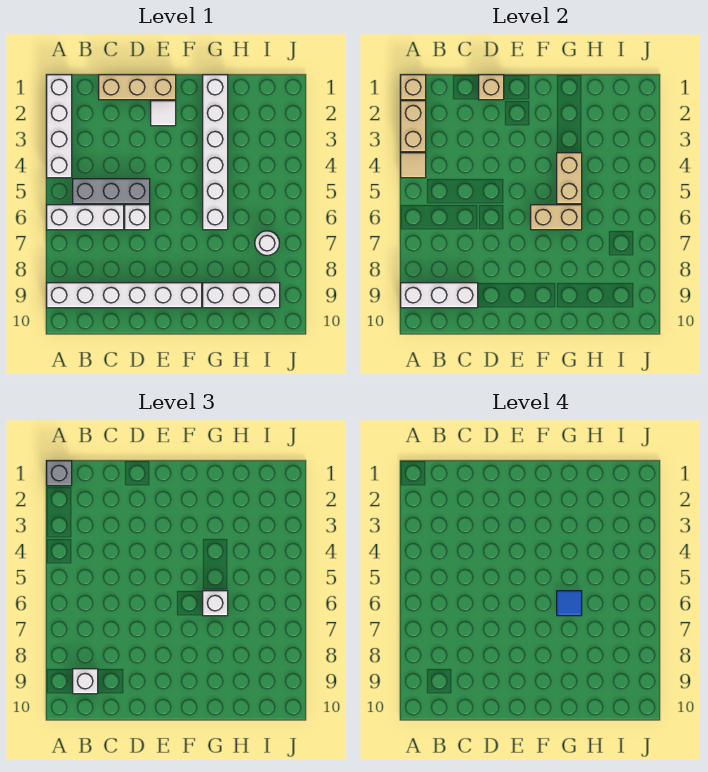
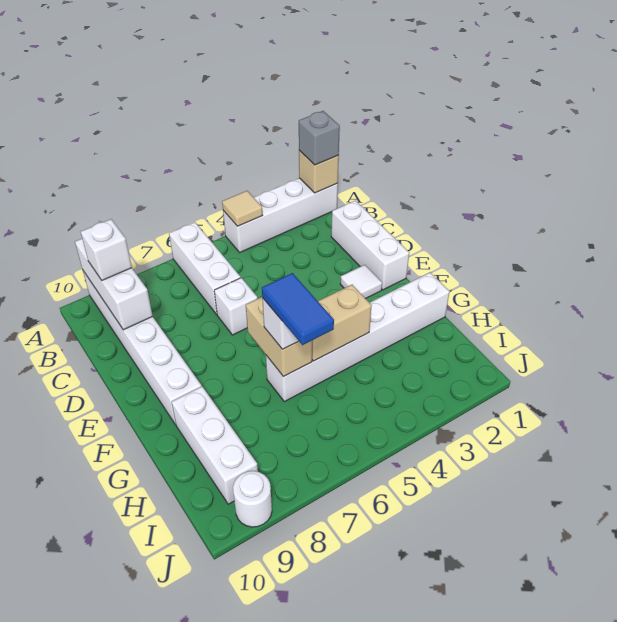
tan brick A2:A3 level 2 -> none
grey brick B5:D5 level 1 -> none
tan brick C1:E1 level 1 -> white brick C1:E1 level 1
tan brick D1 level 2 -> none
blue tile G6 level 4 -> blue tile G6:H6 level 4
white round brick I7 level 1 -> white round brick J9 level 1

